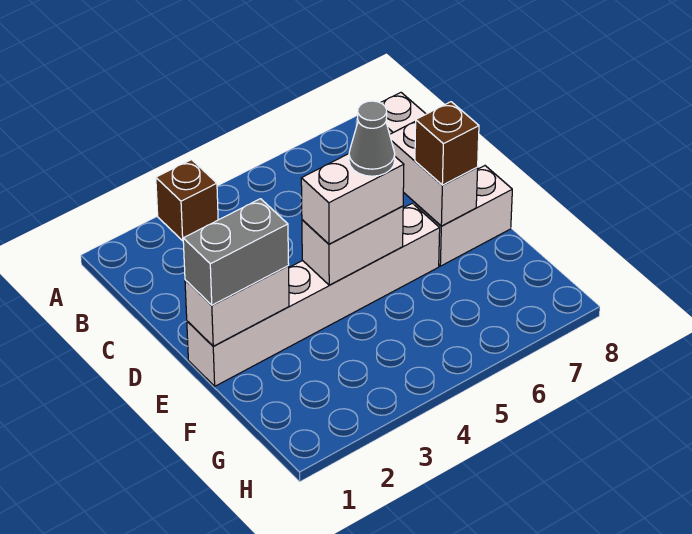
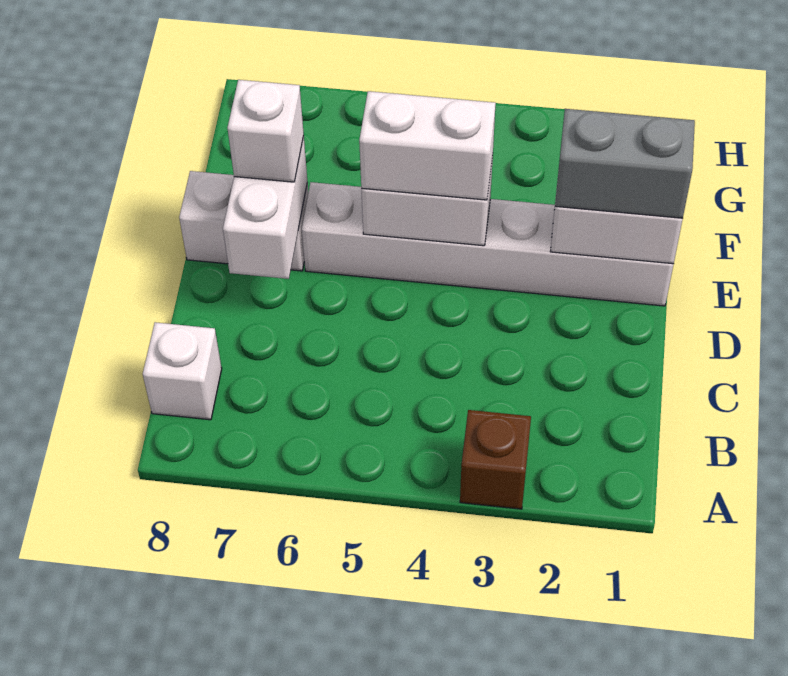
grey cone E5 level 4 -> none
brown brick E7 level 3 -> white brick E7 level 3

